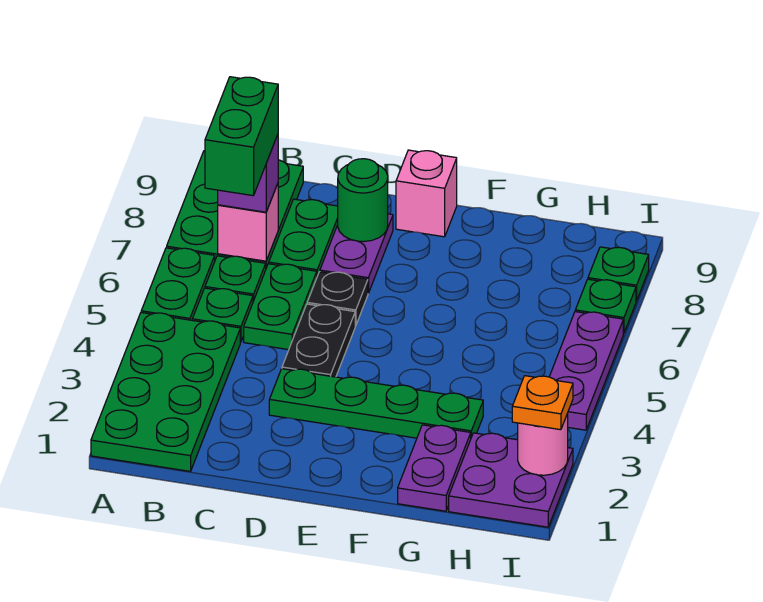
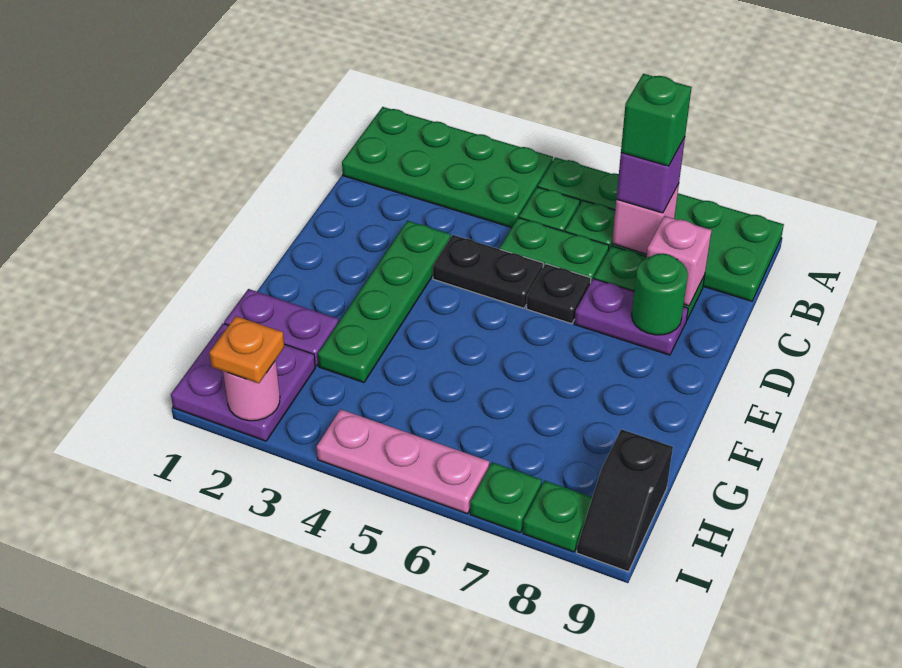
green brick B6:B7 level 4 -> green brick B7 level 4
pink brick E9 level 1 -> pink brick C8 level 2
none -> black slope H9:I9 level 1 top H
purple plate I4:I6 level 1 -> pink plate I4:I6 level 1

